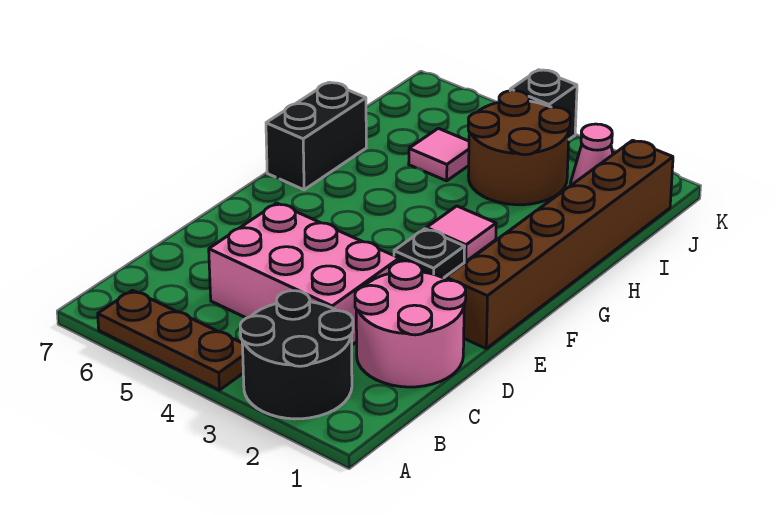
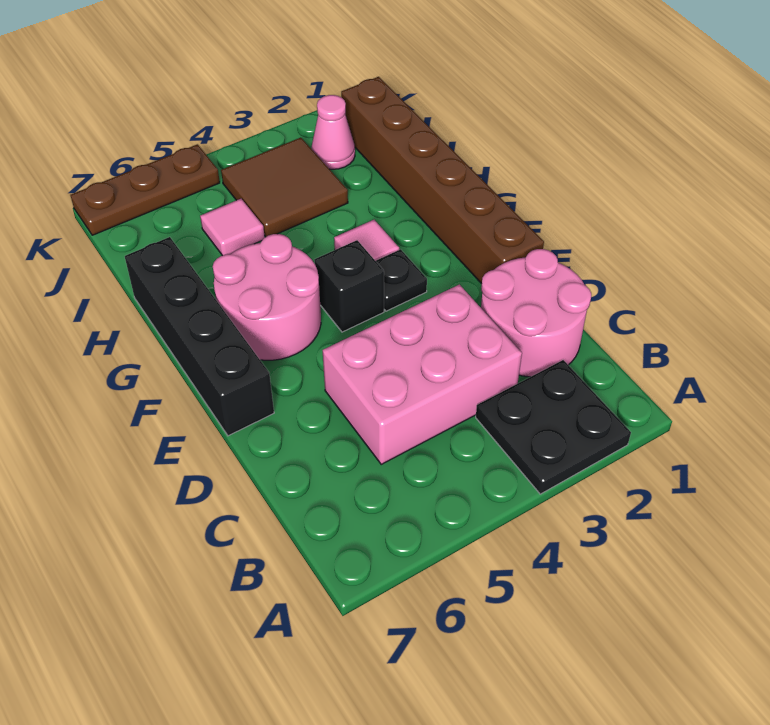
black round brick A2:B3 level 1 -> black plate A2:B3 level 1
brown plate A4:A6 level 1 -> brown plate K5:K7 level 1
none -> pink round brick F5:G6 level 1
black brick G7:H7 level 1 -> black brick E7:H7 level 1
brown round brick I3:J4 level 1 -> brown tile I3:J4 level 1
black brick K4 level 1 -> black brick F4 level 1

